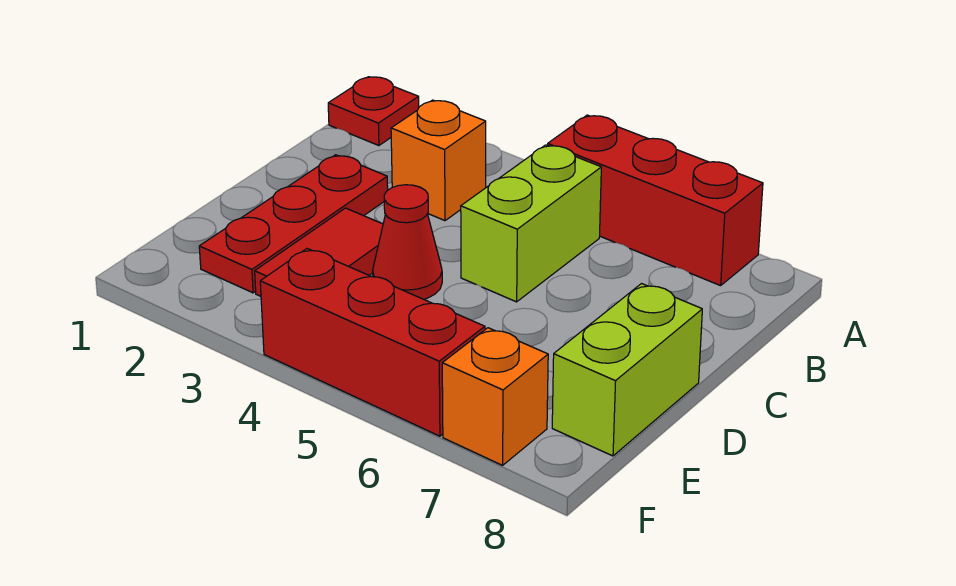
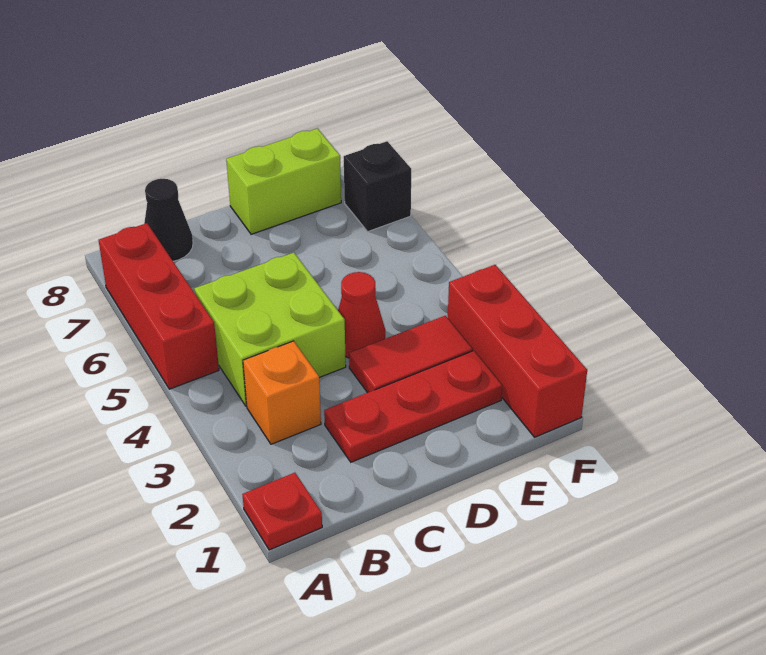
lime brick B5:C5 level 1 -> lime brick B4:C5 level 1
none -> black cone B8 level 1
red brick F4:F6 level 1 -> red brick F1:F3 level 1
orange brick F7 level 1 -> black brick F7 level 1

